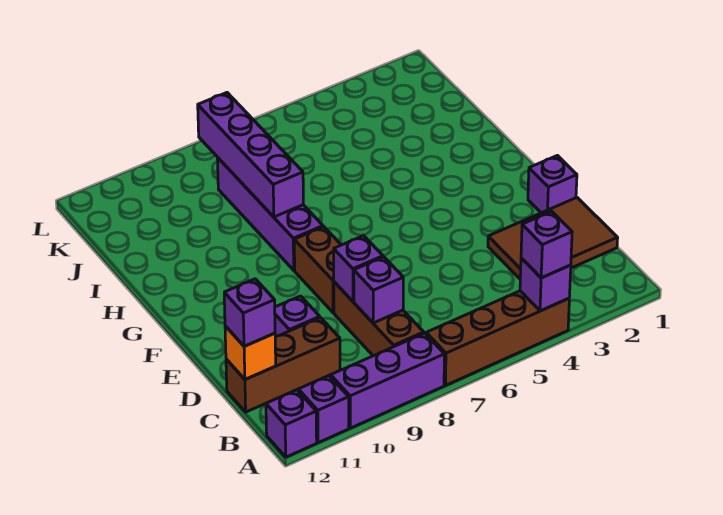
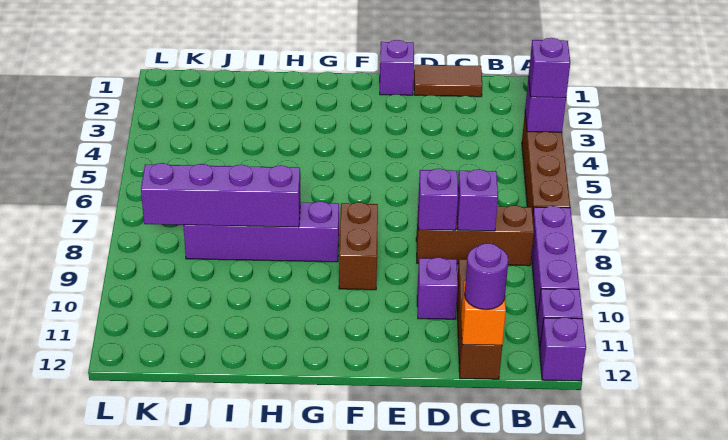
brown tile C1:D3 level 1 -> brown tile C1:D1 level 1
purple brick C12 level 3 -> purple round brick C12 level 3
brown brick E8:F8 level 1 -> brown brick F8:F9 level 1

